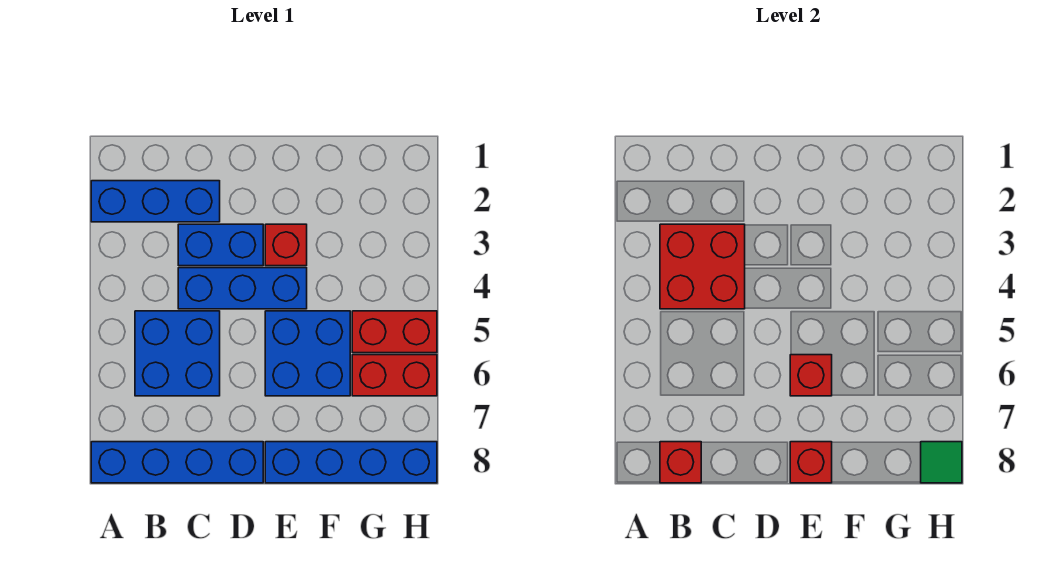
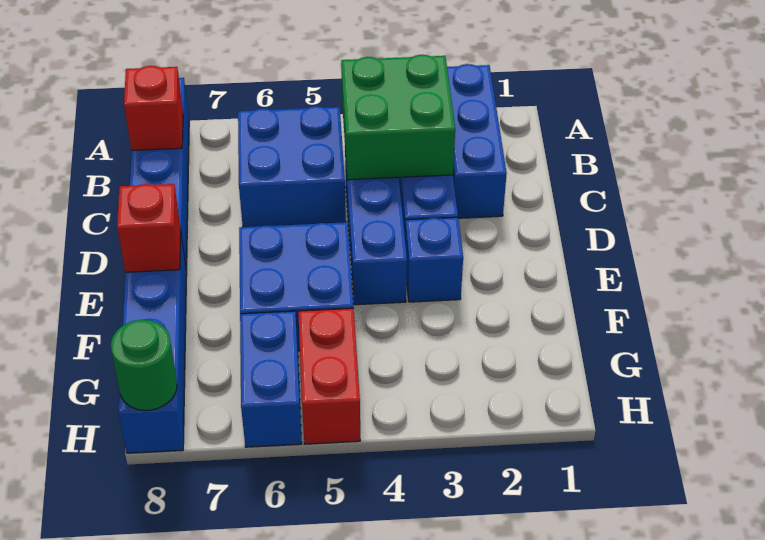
red brick B3:C4 level 2 -> green brick B3:C4 level 2
red brick E3 level 1 -> blue brick E3 level 1
red brick E6 level 2 -> none
red brick G6:H6 level 1 -> blue brick G6:H6 level 1
green tile H8 level 2 -> green round brick H8 level 2

